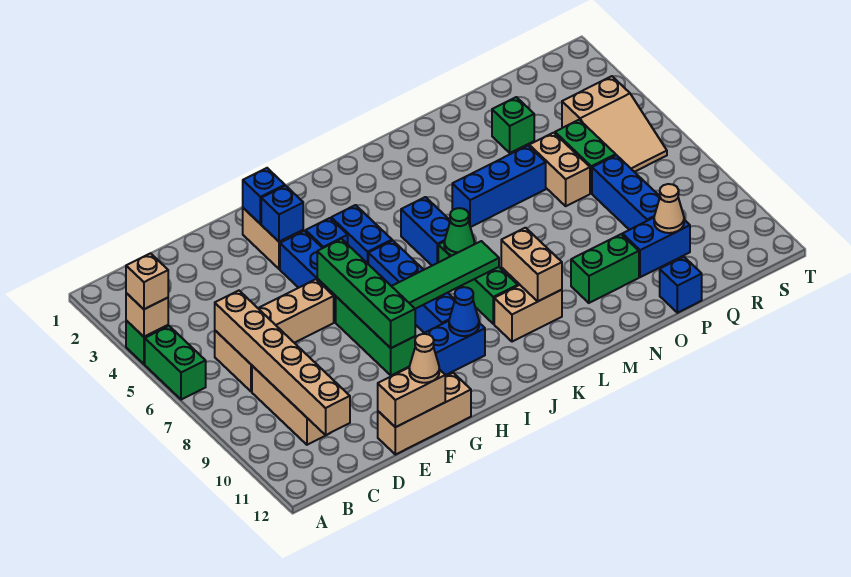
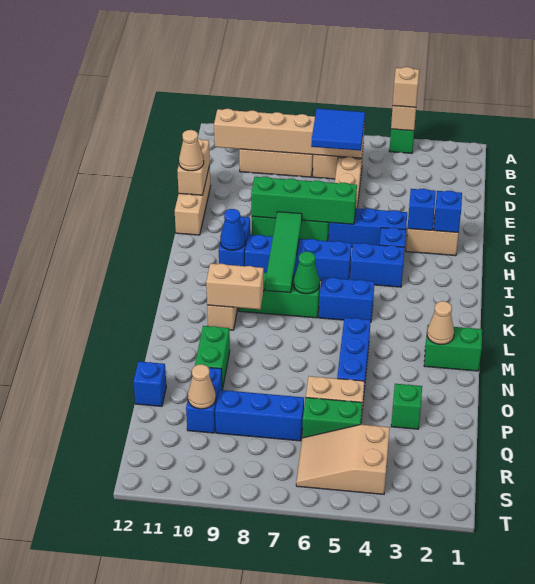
green brick A5:A6 level 1 -> green brick M1:M2 level 1
none -> blue tile C6:D7 level 3
none -> tan cone M2 level 2

